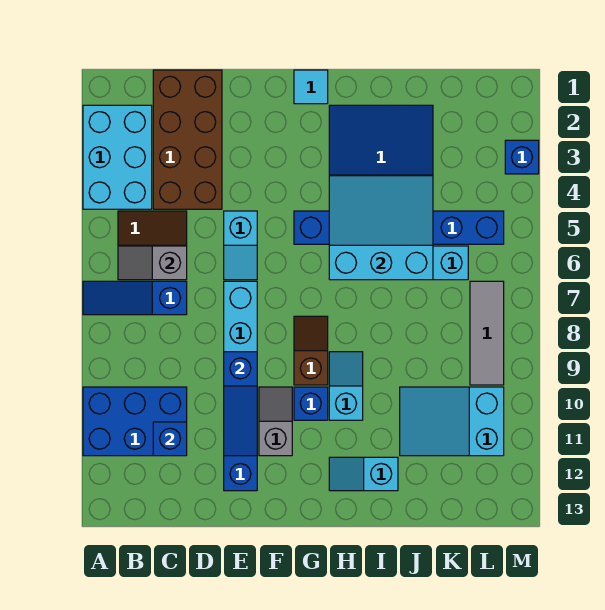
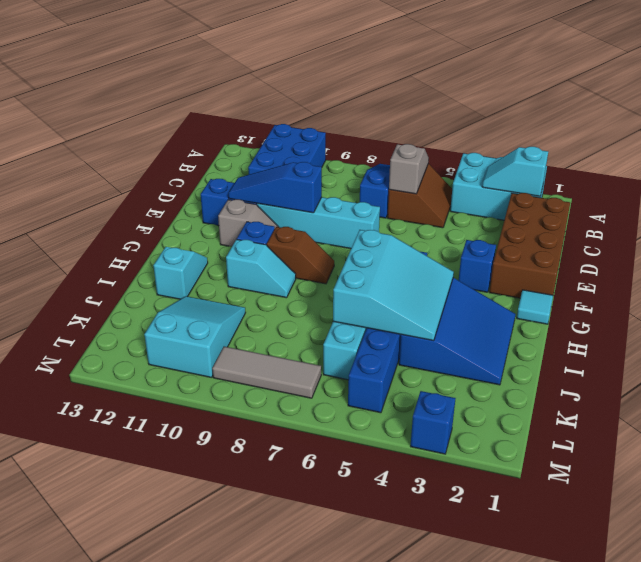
brown brick C1:D4 level 1 -> brown brick C1:F2 level 1
blue brick C11 level 2 -> blue brick F3 level 1
cyan slope E5:E6 level 1 top 5 -> cyan slope B2:B3 level 2 top 2

